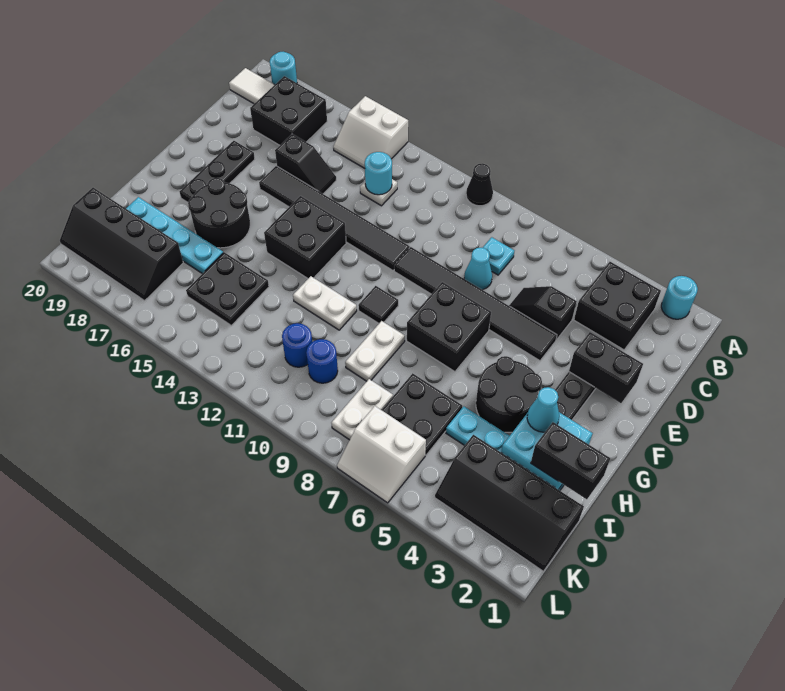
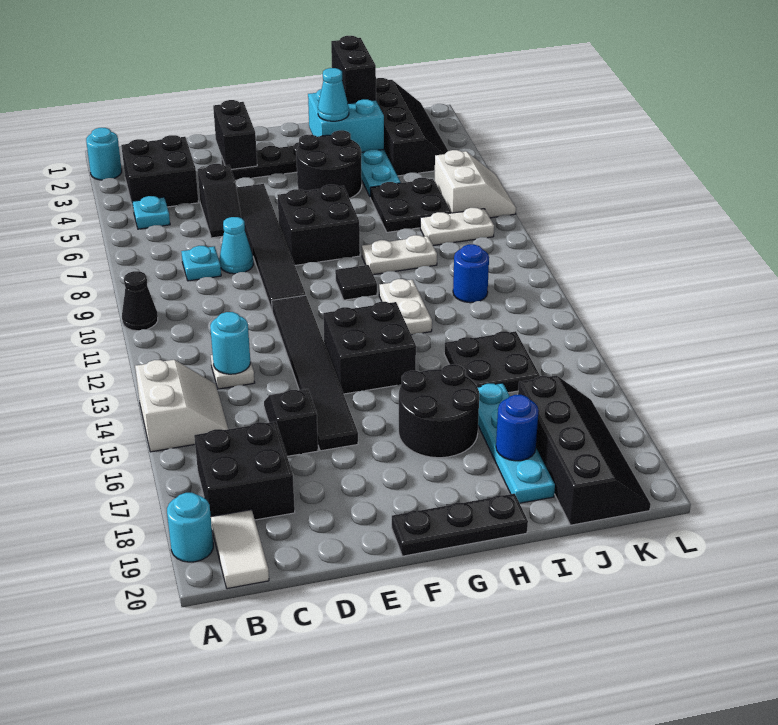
none -> cyan plate B5 level 1
black plate E18:G18 level 1 -> black plate F20:H20 level 1
blue round brick J10 level 1 -> blue round brick I18 level 2

